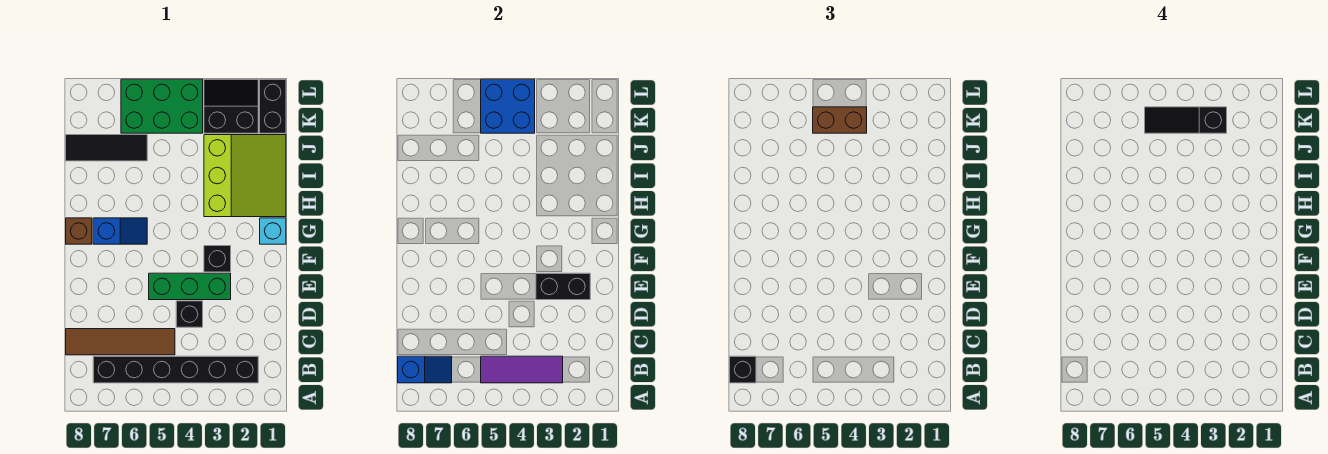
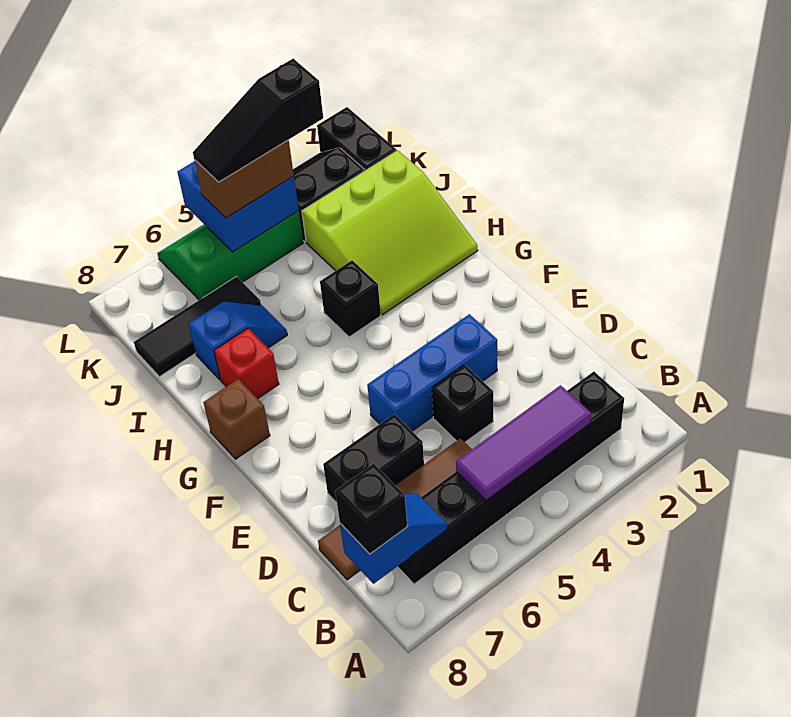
black brick E2:E3 level 2 -> black brick D6:D7 level 1
green brick E3:E5 level 1 -> blue brick E3:E5 level 1
black brick F3 level 1 -> black brick H4 level 1
cyan brick G1 level 1 -> none
blue slope G6:G7 level 1 top 7 -> blue slope I6:I7 level 1 top 7
lime slope H1:J3 level 1 top 3 -> lime slope H1:J3 level 1 top J
none -> red brick H7 level 1
green brick K4:L6 level 1 -> green slope K4:L6 level 1 top K

